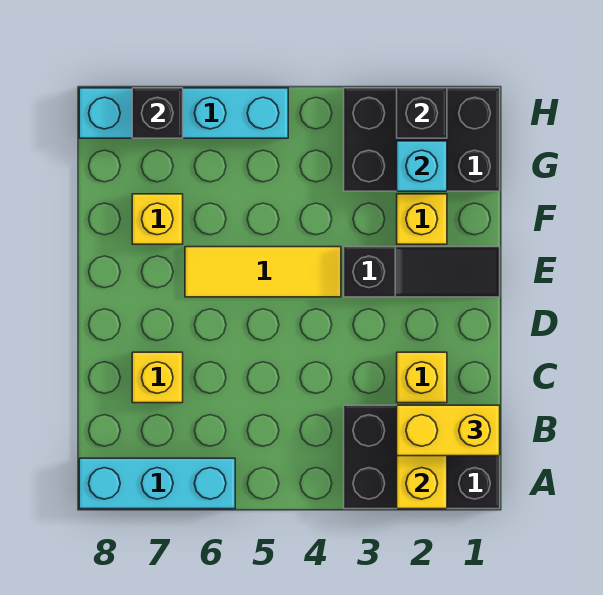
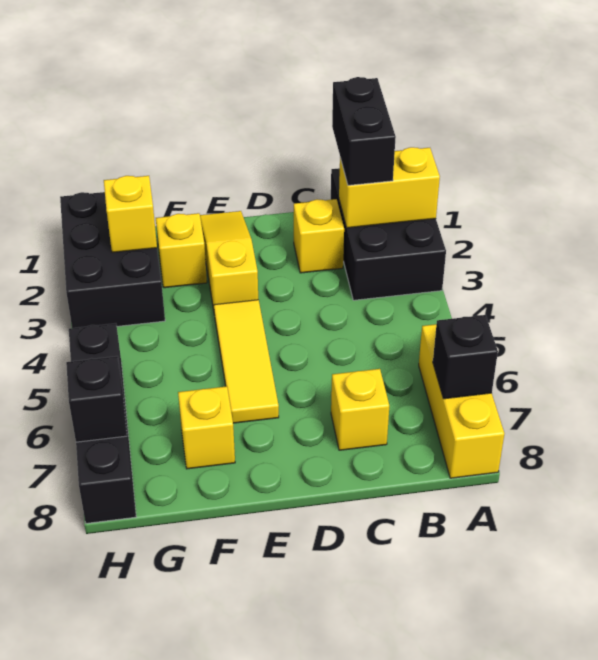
cyan brick A6:A8 level 1 -> yellow brick A6:A8 level 1
yellow brick B1:B2 level 3 -> black brick B1:B2 level 3
black slope E1:E3 level 1 top 3 -> yellow slope E1:E3 level 1 top 3
cyan brick G2 level 2 -> yellow brick G2 level 2
black brick H2 level 2 -> black brick A7 level 2
cyan brick H5:H8 level 1 -> black brick H5:H8 level 1

